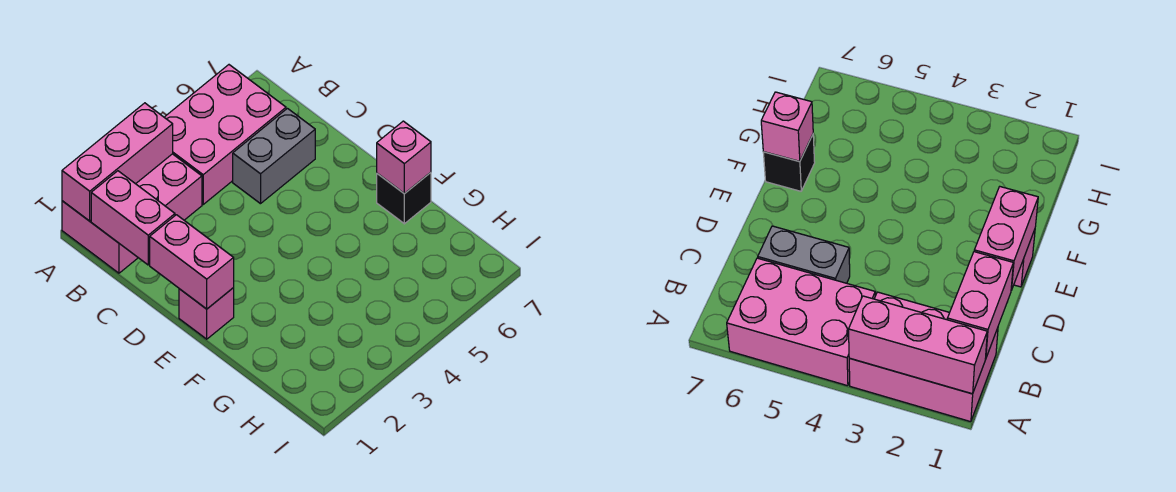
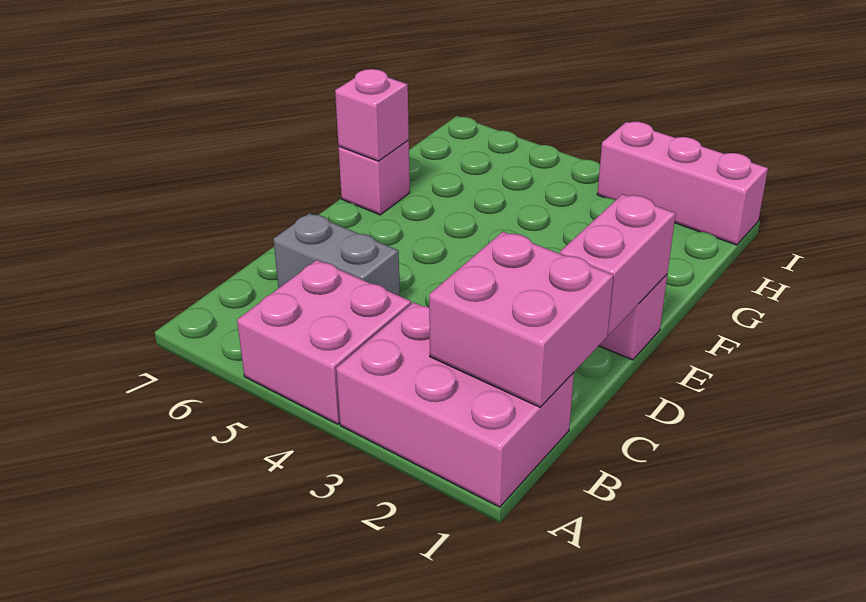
pink brick A1:A3 level 2 -> pink brick I1:I3 level 1
pink brick A4:B6 level 1 -> pink brick A4:B5 level 1
pink brick B1:C1 level 2 -> pink brick B1:C2 level 2
black brick F7 level 1 -> pink brick F7 level 1

